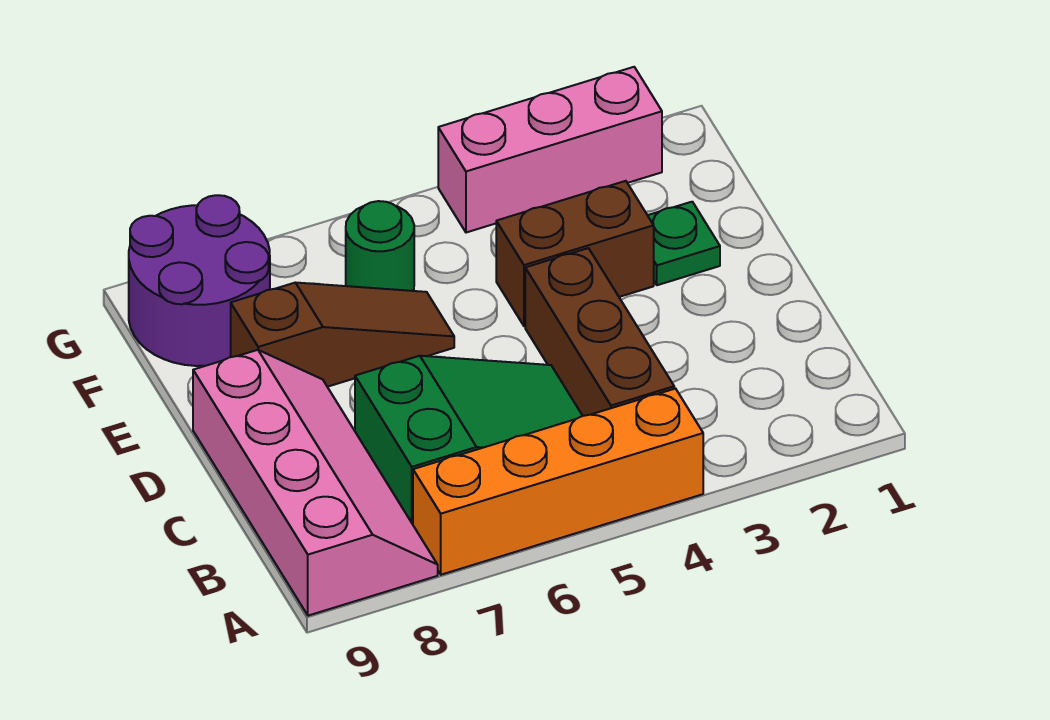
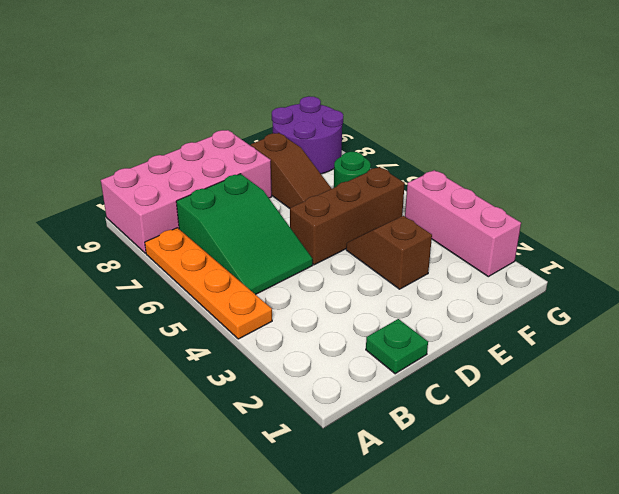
orange brick A4:A7 level 1 -> orange plate A4:A7 level 1
pink slope A8:D9 level 1 top 9 -> pink brick A8:D9 level 1
brown brick B4:D4 level 1 -> brown brick D5:F5 level 1
green plate E2 level 1 -> green plate C1 level 1
brown brick E3:E4 level 1 -> brown slope E3:E4 level 1 top 3

